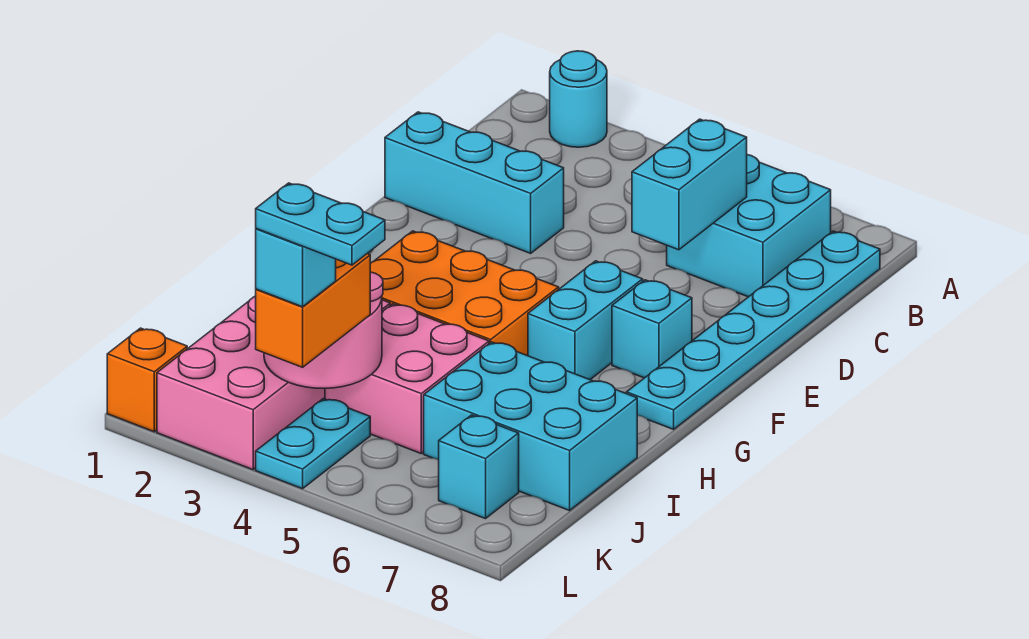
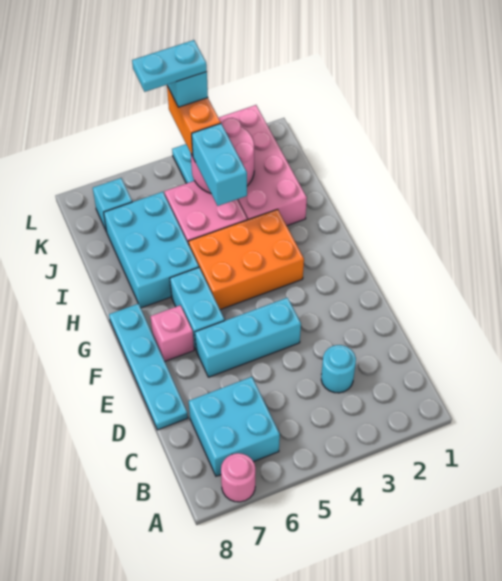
cyan round brick A2 level 1 -> cyan round brick C3 level 1
none -> pink round brick A7 level 1
cyan plate B8:G8 level 1 -> cyan plate D8:G8 level 1
cyan brick C6:D6 level 2 -> cyan brick I4:J4 level 3
cyan brick D1:D3 level 1 -> cyan brick E4:E6 level 1
cyan brick F7 level 1 -> pink brick F7 level 1
cyan brick I6:J8 level 1 -> cyan brick H6:J7 level 1
orange brick L1 level 1 -> none

